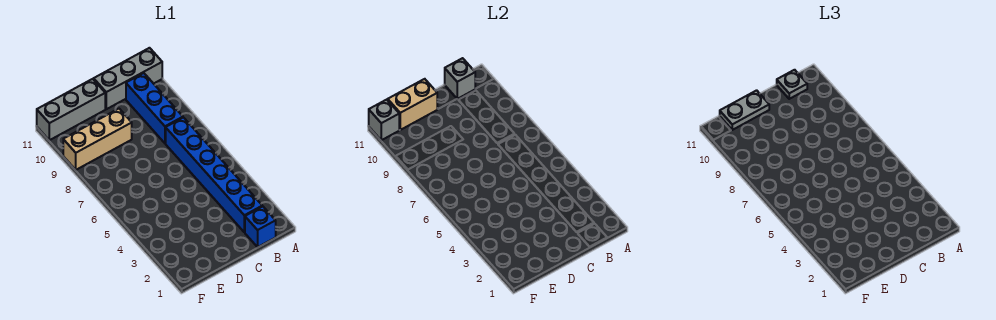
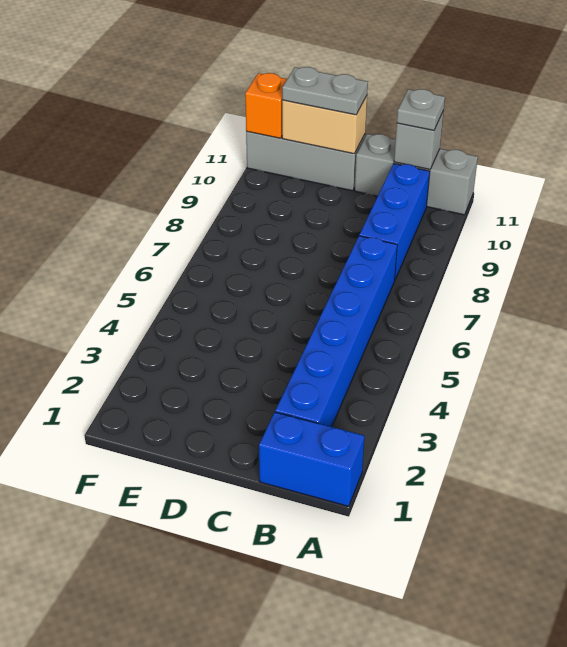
blue brick B1 level 1 -> blue brick A1:B1 level 1
tan brick D9:F9 level 1 -> none
grey brick F11 level 2 -> orange brick F11 level 2

